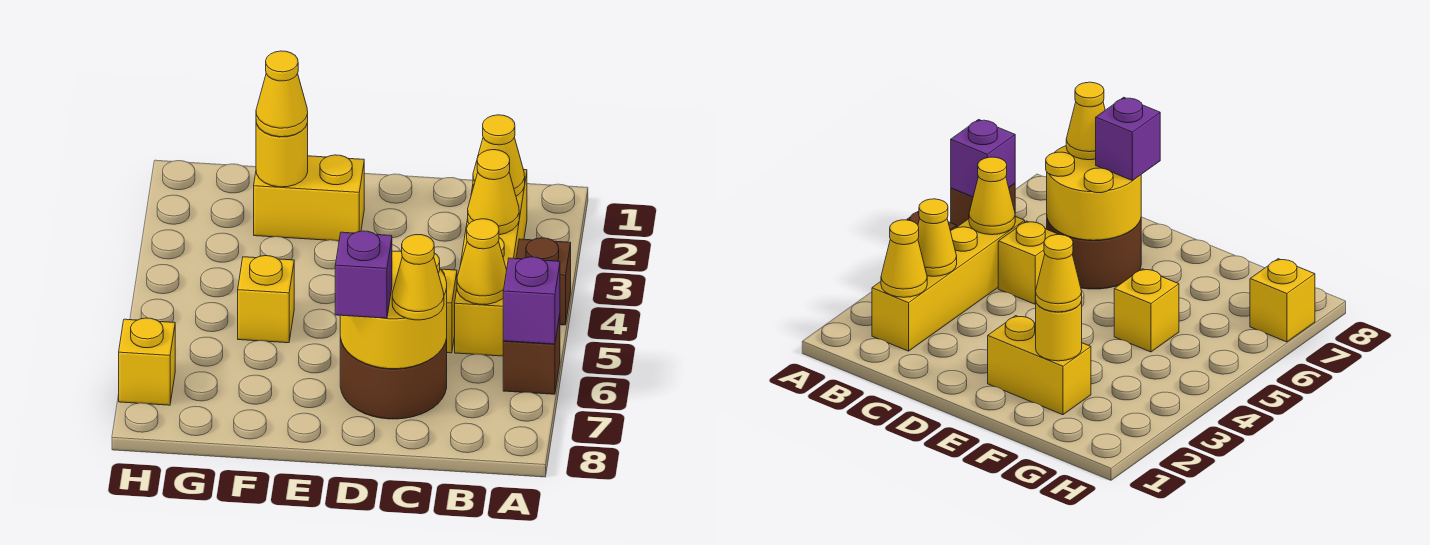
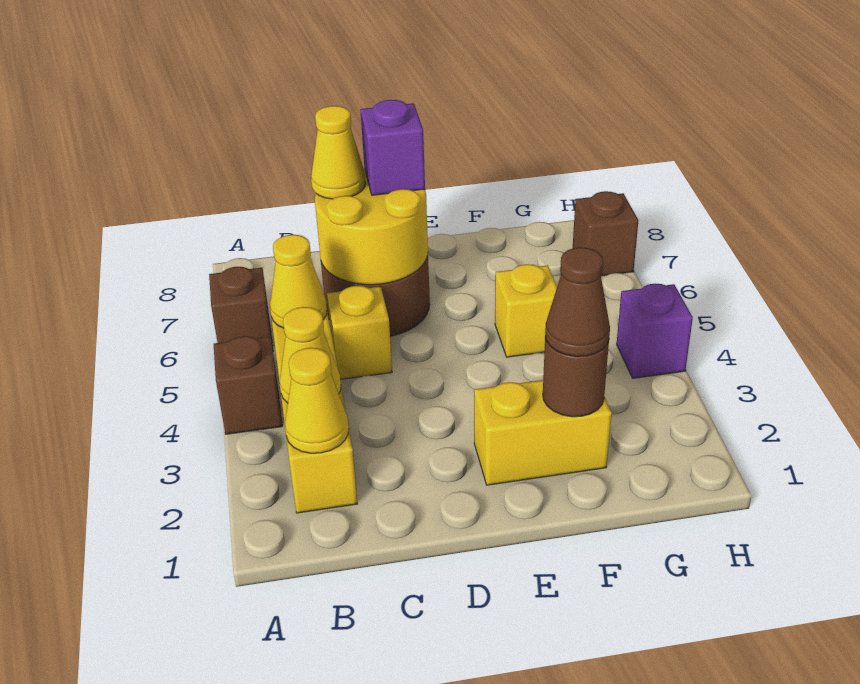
purple brick A6 level 2 -> purple brick H4 level 1
yellow round brick F2 level 2 -> brown round brick F2 level 2
yellow cone F2 level 3 -> brown cone F2 level 3
yellow brick H7 level 1 -> brown brick H7 level 1

